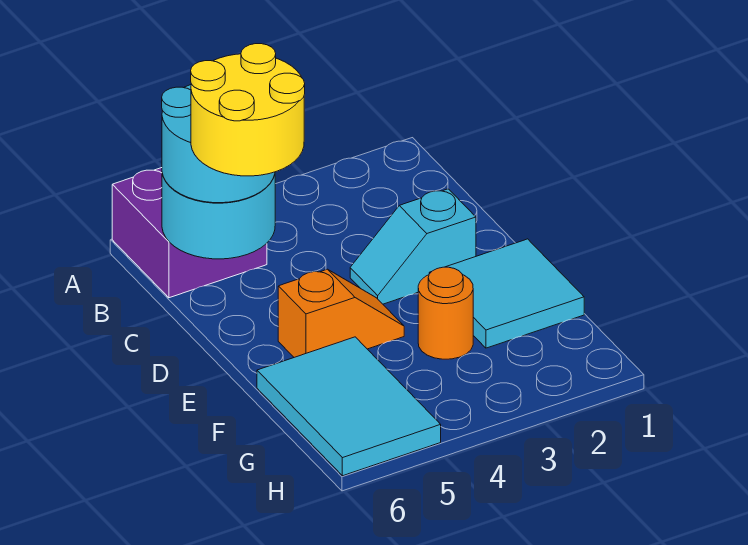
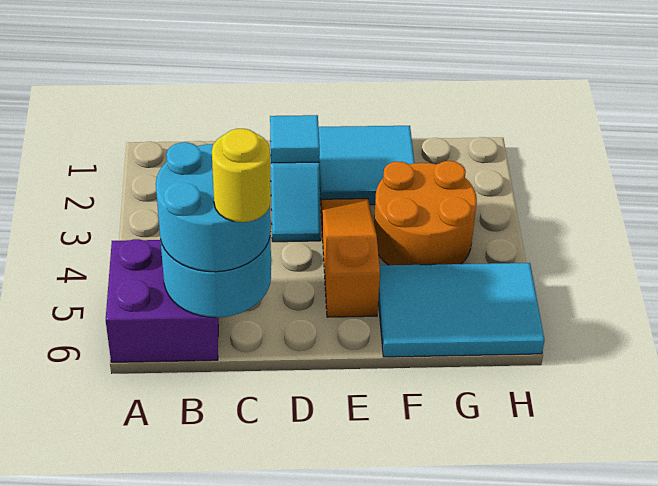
yellow round brick C5:D6 level 4 -> yellow round brick C6 level 4
none -> cyan tile D2 level 2
orange slope E4:E5 level 1 top 5 -> orange slope E3:E5 level 1 top 5
orange round brick F3 level 1 -> orange round brick F3:G4 level 1

